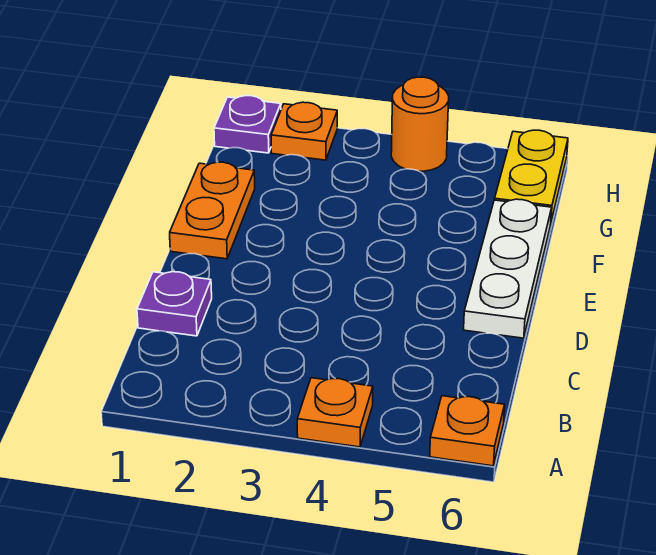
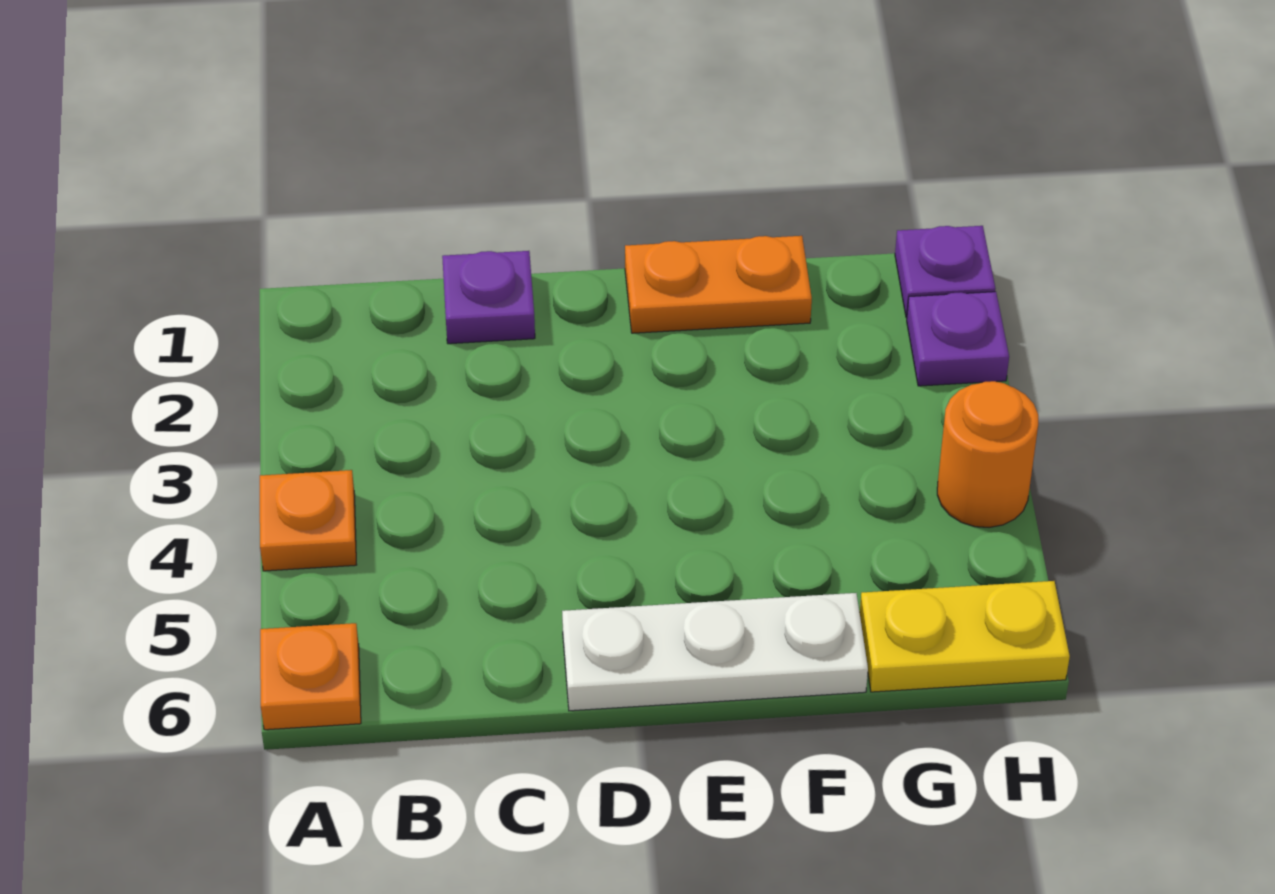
orange plate H2 level 1 -> purple plate H2 level 1

